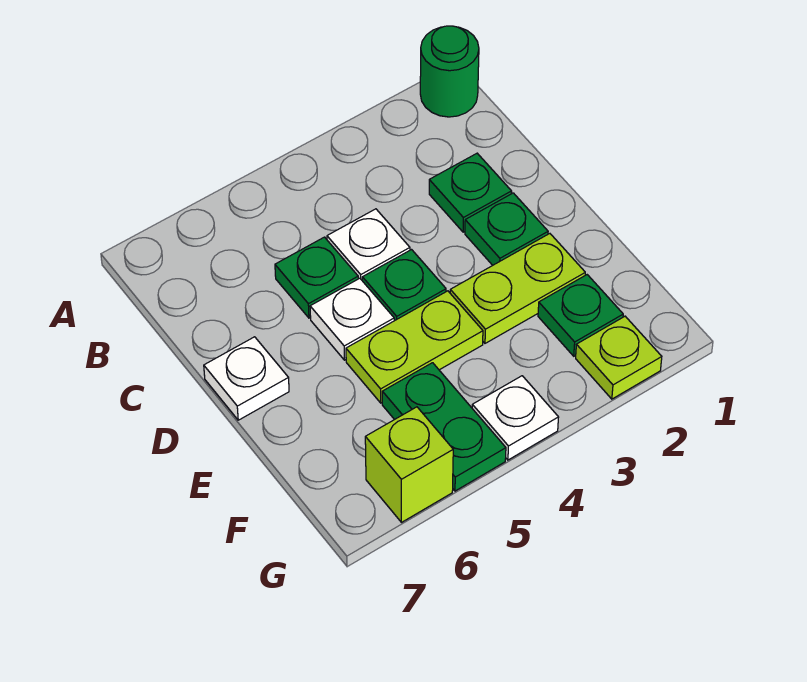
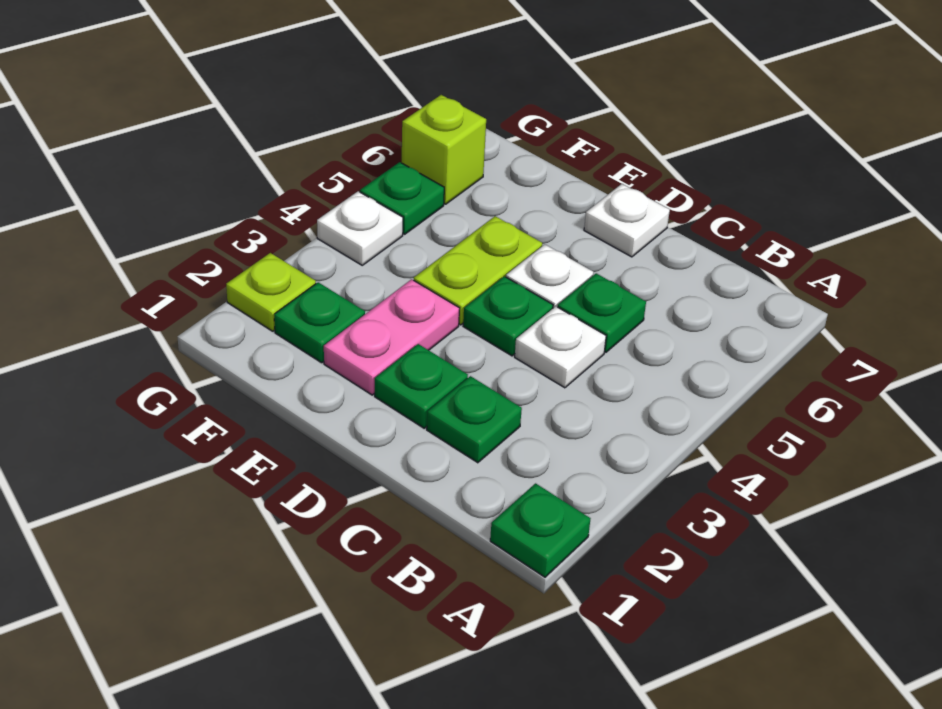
green round brick A1 level 1 -> green plate A1 level 1
lime plate E2:E3 level 1 -> pink plate E2:E3 level 1
green plate F5:G5 level 1 -> green plate G5 level 1

